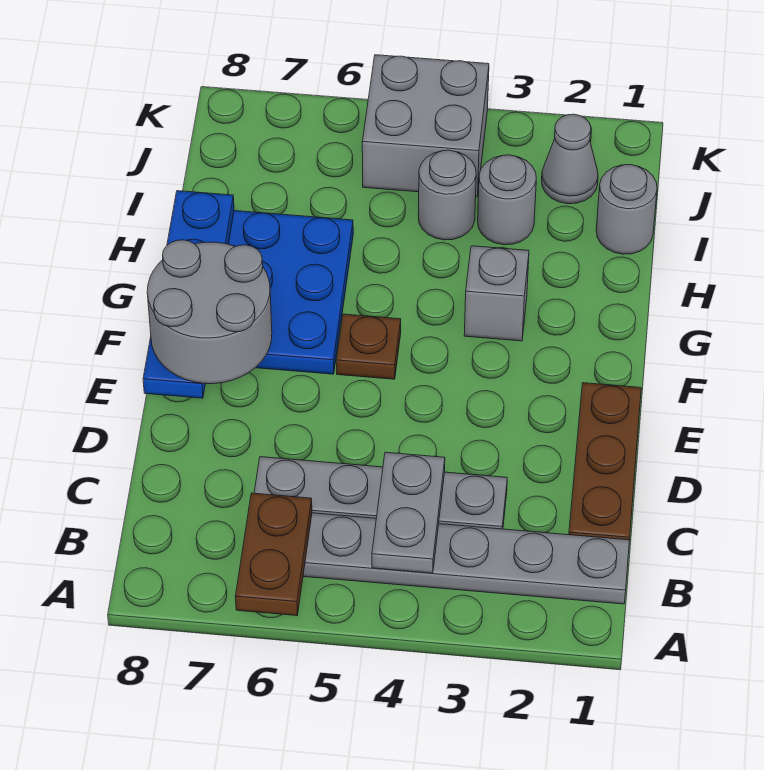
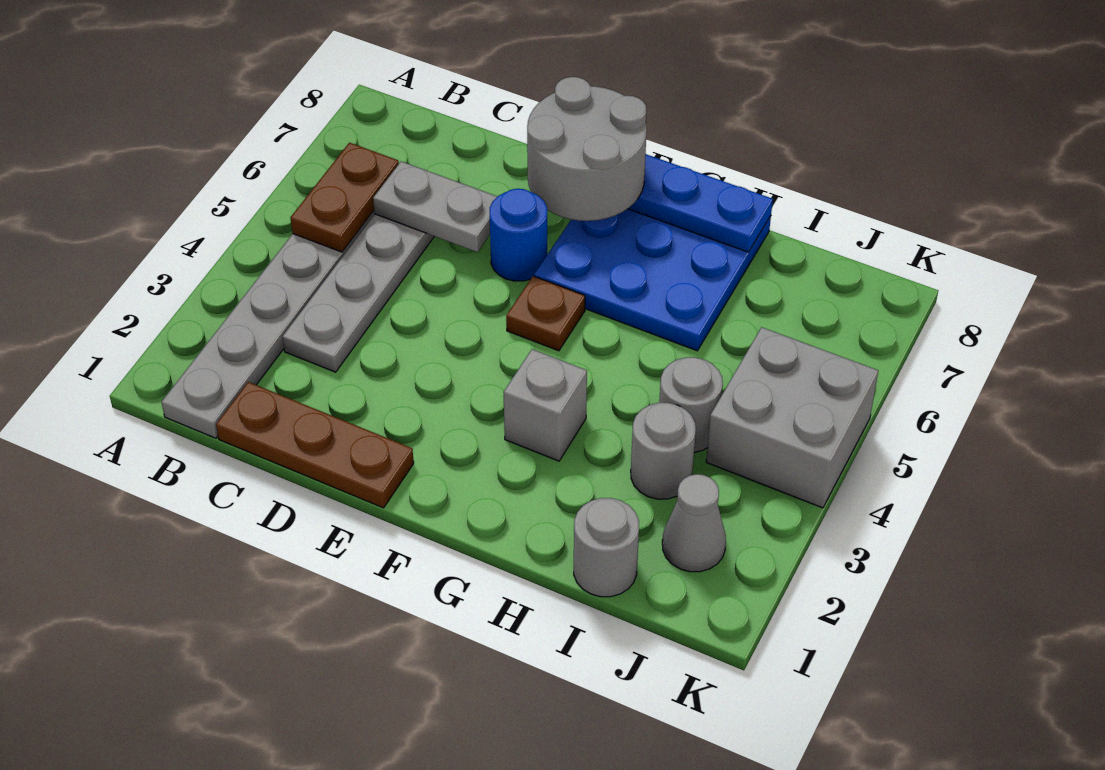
brown plate A6:B6 level 2 -> brown plate B5:B6 level 2
grey plate B4:C4 level 2 -> grey plate C6:D6 level 2
none -> blue round brick E6 level 1

